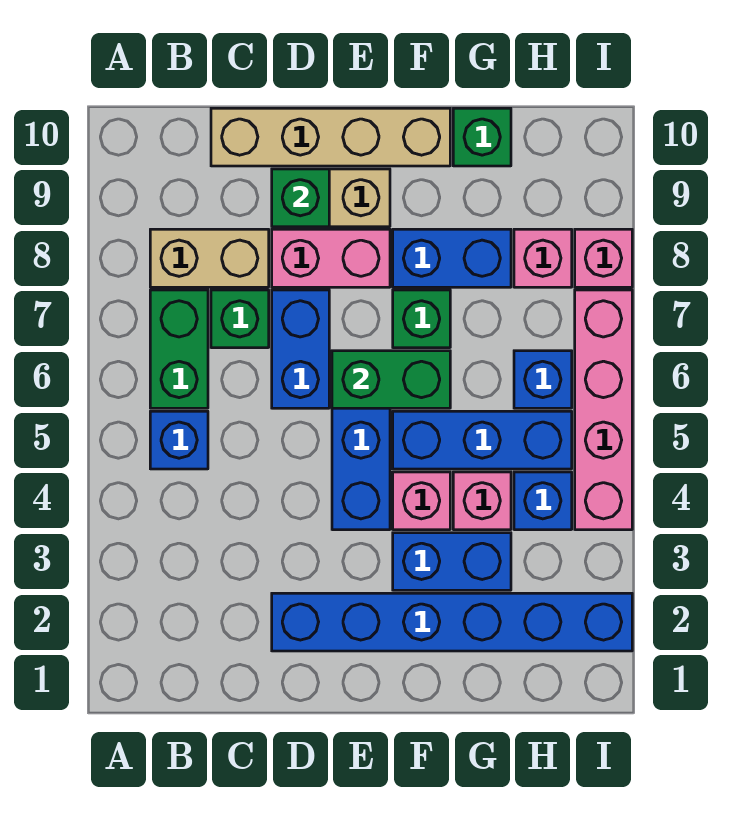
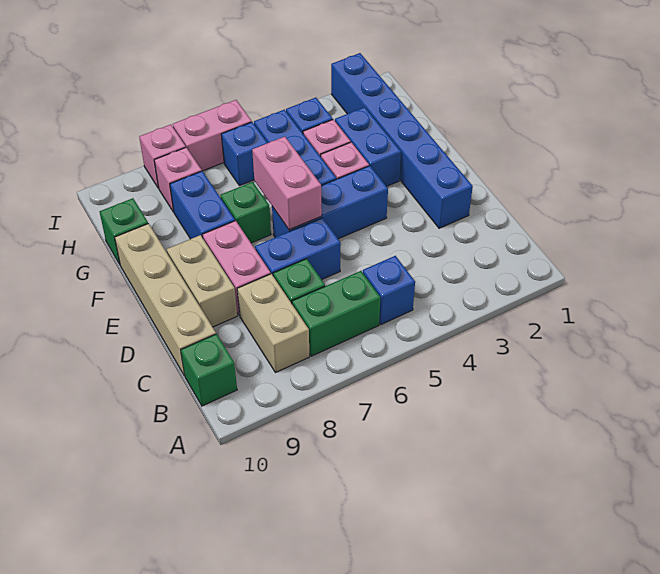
green brick D9 level 2 -> green brick B10 level 1
green brick E6:F6 level 2 -> pink brick E6:F6 level 2
pink brick I4:I7 level 1 -> pink brick I6:I7 level 1

